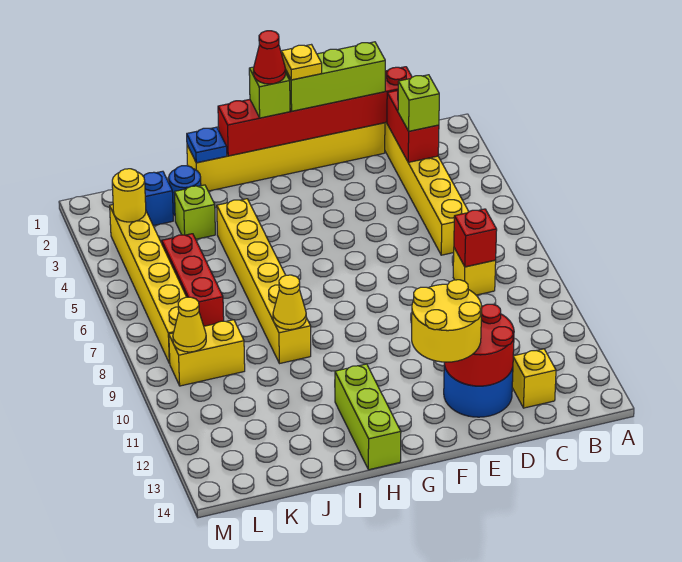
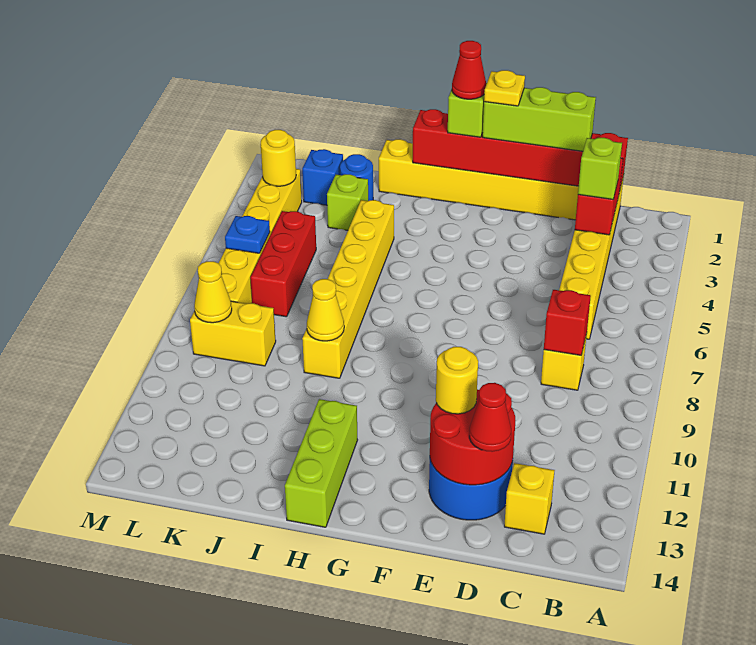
none -> red cone D13 level 3
yellow round brick E12:F13 level 3 -> yellow round brick E12 level 3
blue plate I1 level 2 -> blue plate L6 level 2

